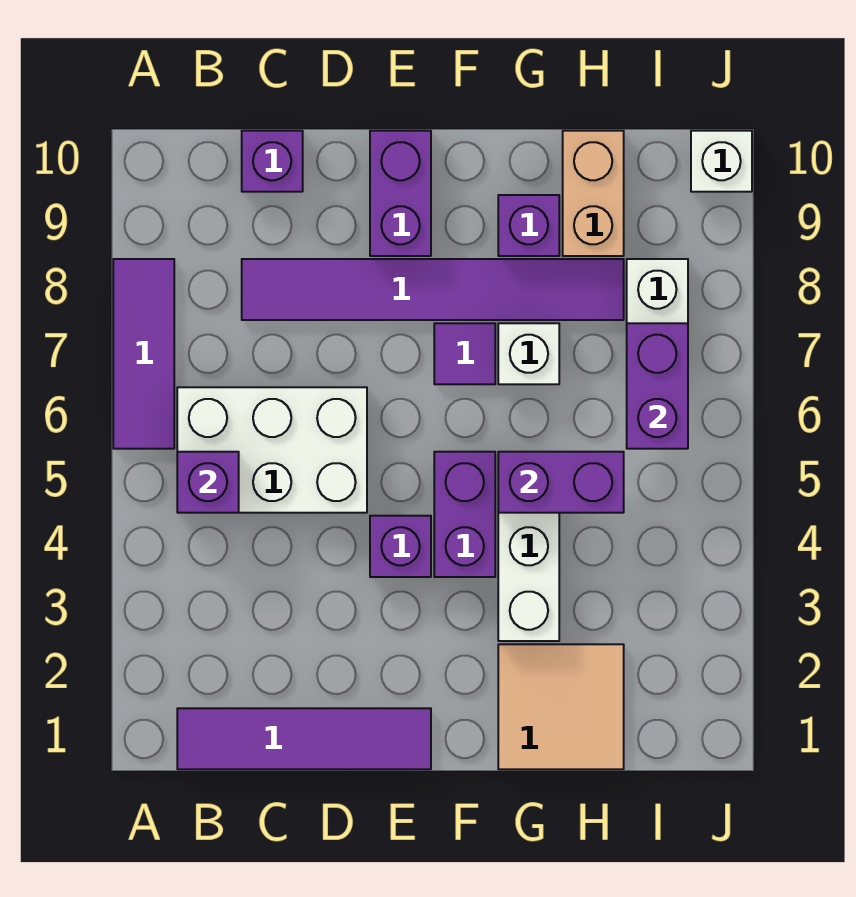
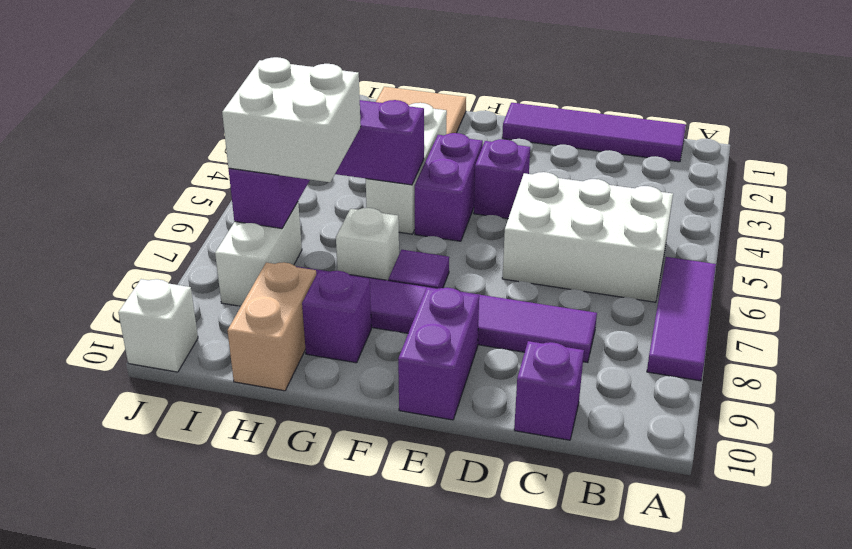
purple brick B5 level 2 -> none
none -> white brick H6:I7 level 3

